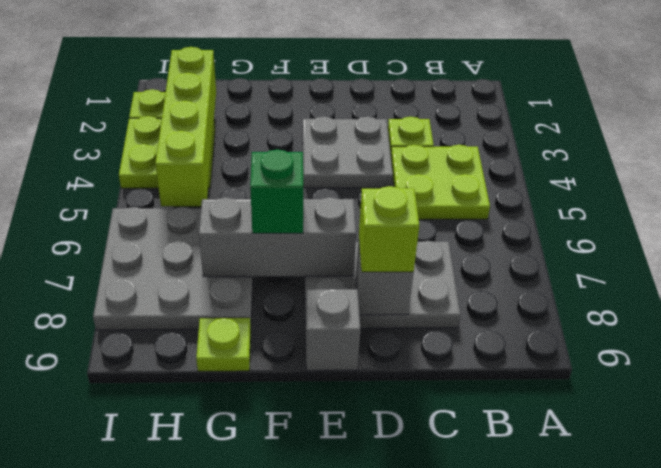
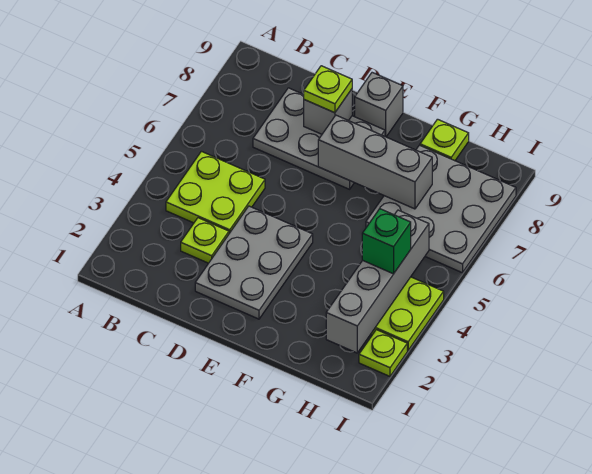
grey plate D3:E4 level 1 -> grey plate D2:E4 level 1
lime brick D8 level 3 -> lime plate D8 level 3
green brick F7 level 3 -> green brick H4 level 3
lime brick H2:H5 level 2 -> grey brick H2:H5 level 2

